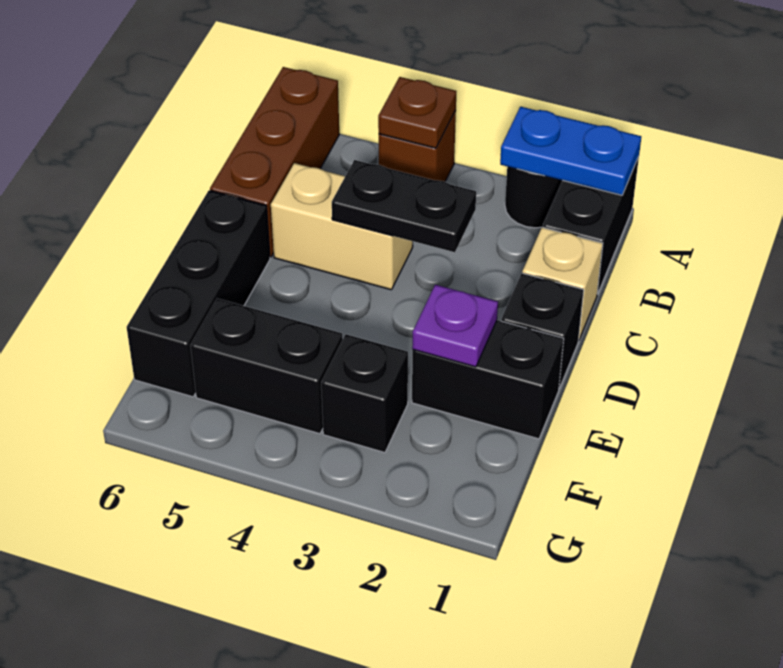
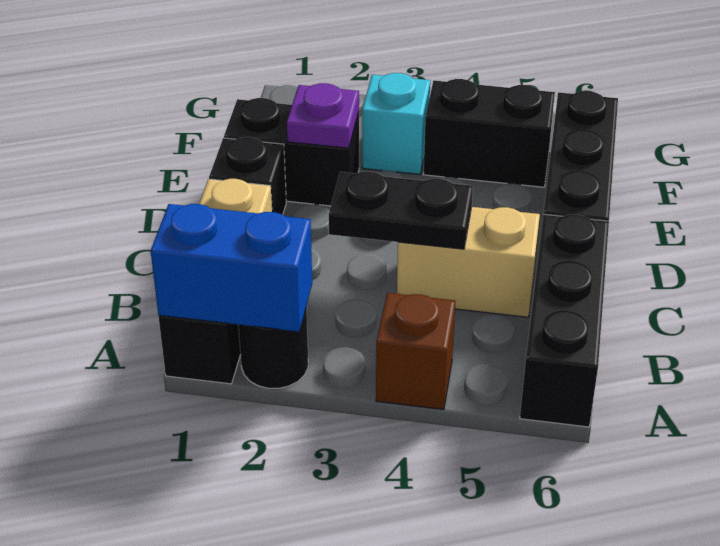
blue plate A1:A2 level 2 -> blue brick A1:A2 level 2
brown plate A4 level 2 -> none
brown brick A6:C6 level 1 -> black brick A6:C6 level 1
black brick F3 level 1 -> cyan brick F3 level 1

